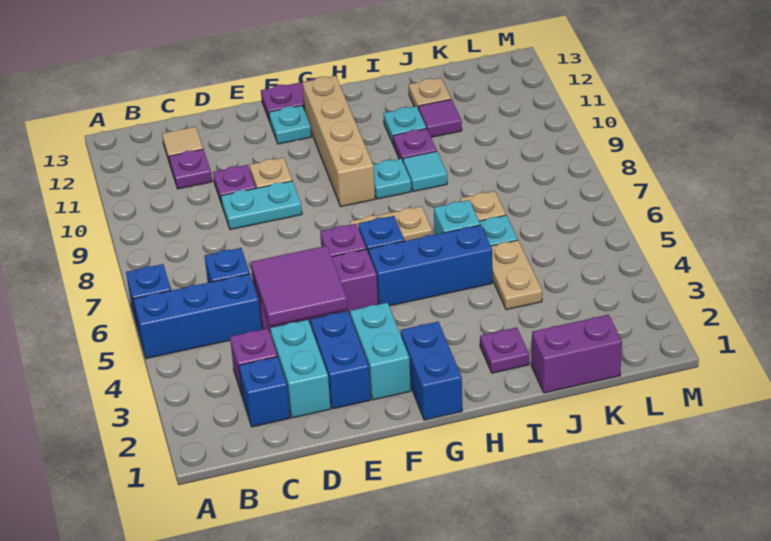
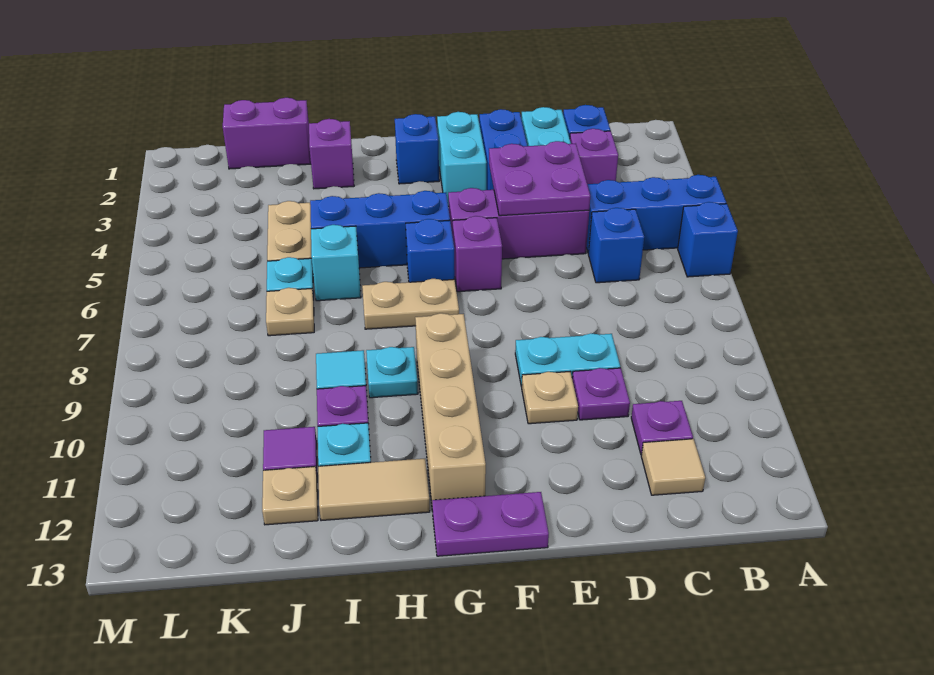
purple tile D4:E5 level 2 -> purple plate D4:E5 level 2
cyan plate F12 level 1 -> none
blue brick G1:G2 level 1 -> blue brick G2 level 1
none -> tan tile H12:I12 level 1
purple plate I2 level 1 -> purple brick I2 level 1

